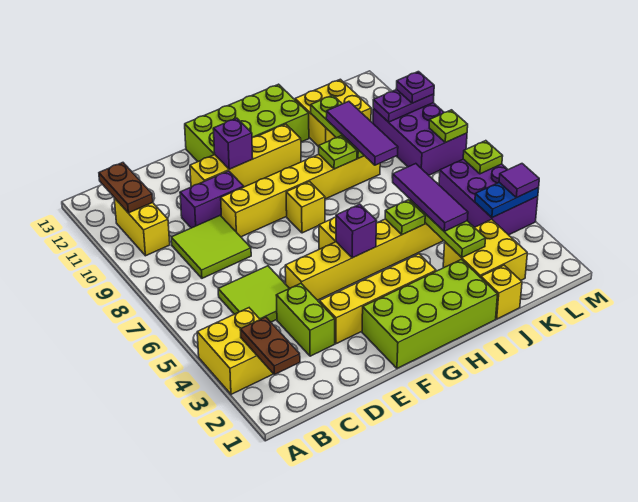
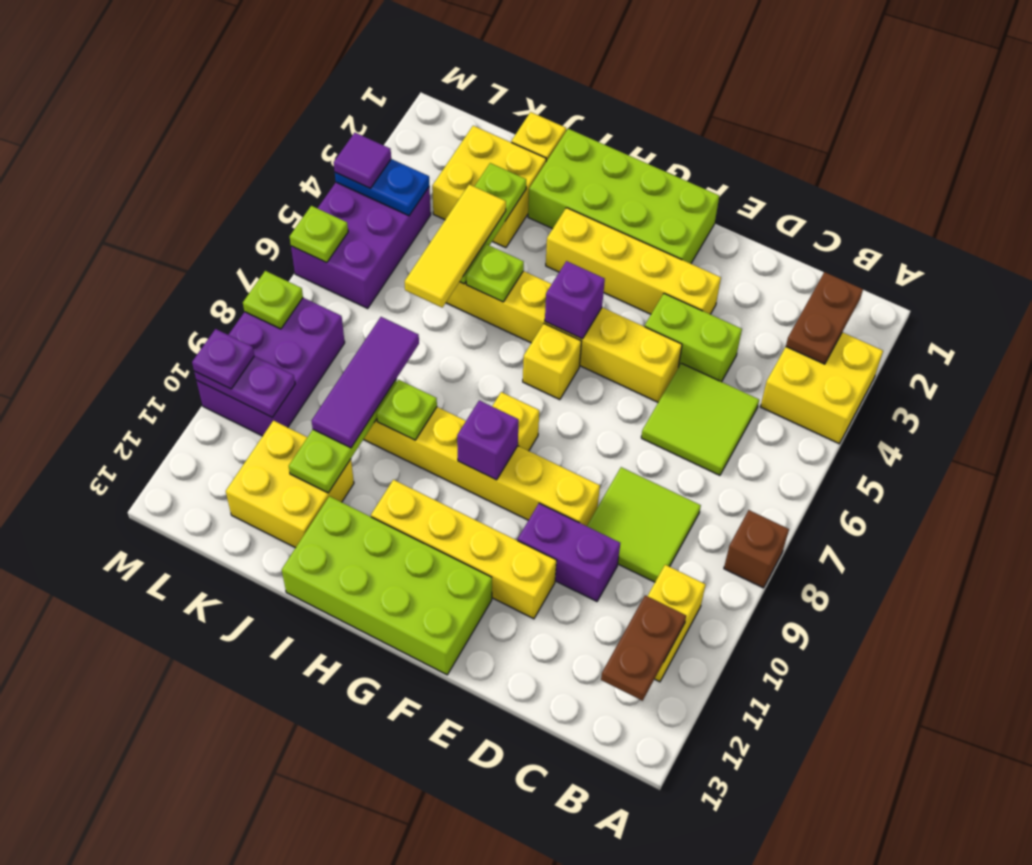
none -> brown brick A8 level 1
lime brick D3:D4 level 1 -> lime brick D4:E4 level 1
purple brick F11 level 2 -> purple brick G9 level 2
purple tile J4:J6 level 3 -> yellow tile J4:J6 level 3

